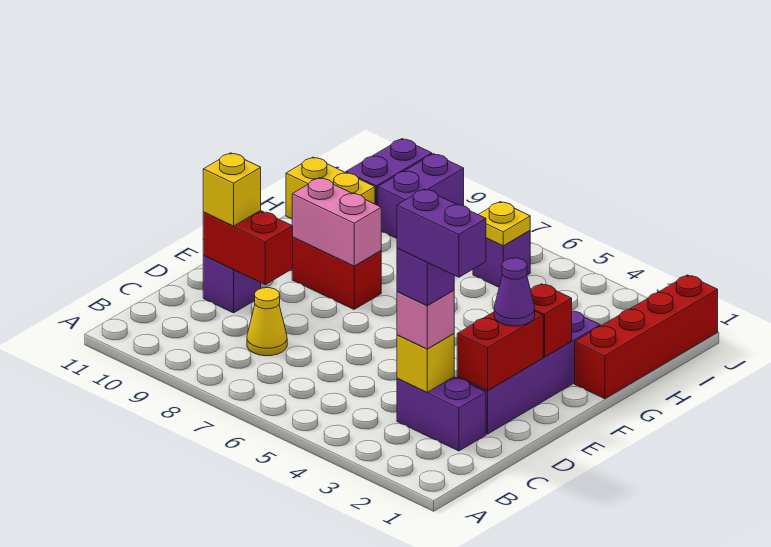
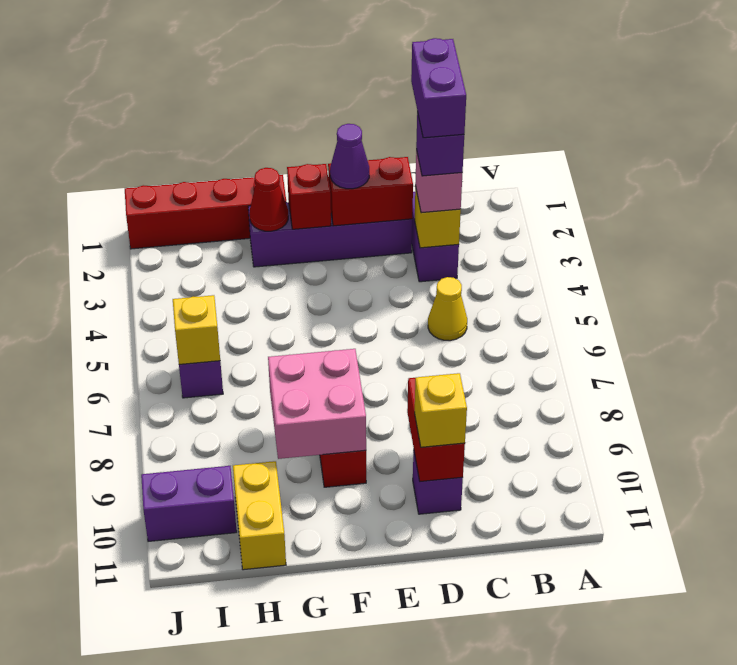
yellow cone C8 level 1 -> yellow cone C5 level 1
pink brick F8:F9 level 2 -> pink brick F8:G9 level 2
none -> red cone G2 level 2
yellow plate I6 level 2 -> yellow brick I6 level 2
purple brick I9:J9 level 1 -> none

